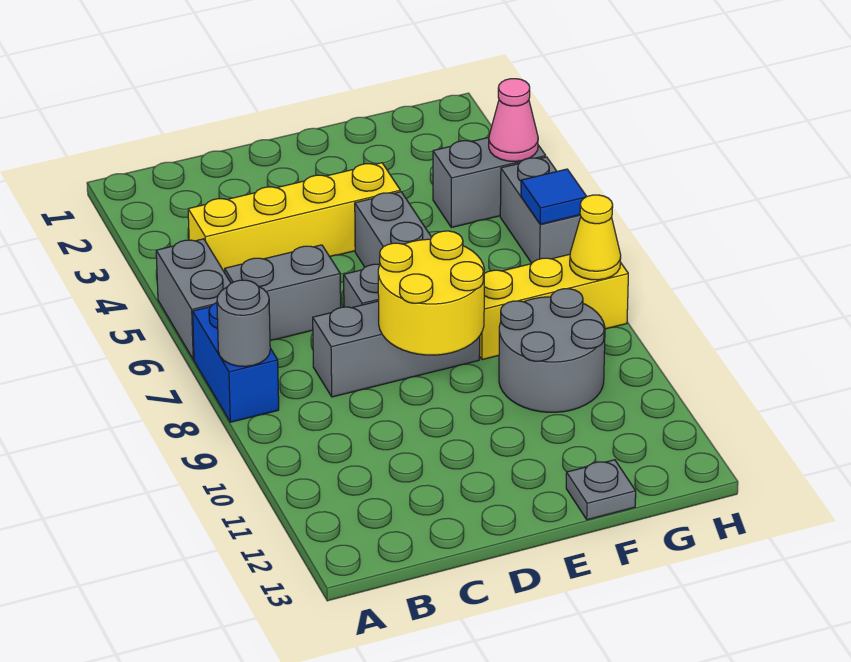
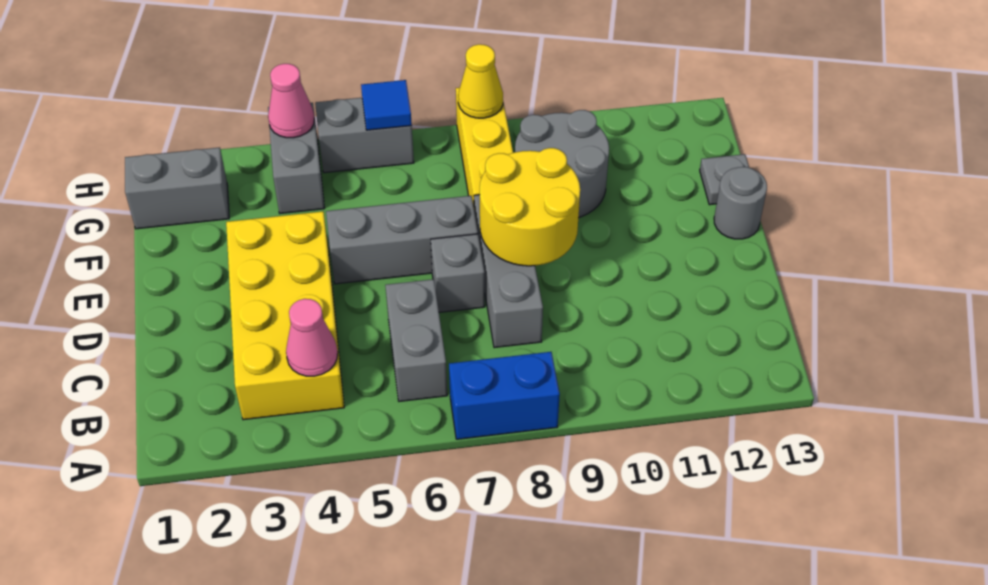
grey brick A5:A6 level 1 -> grey brick G1:G2 level 1
grey round brick A8 level 2 -> grey round brick E13 level 1
yellow brick B4:E4 level 1 -> yellow brick B3:E4 level 1
none -> pink cone B4 level 2

